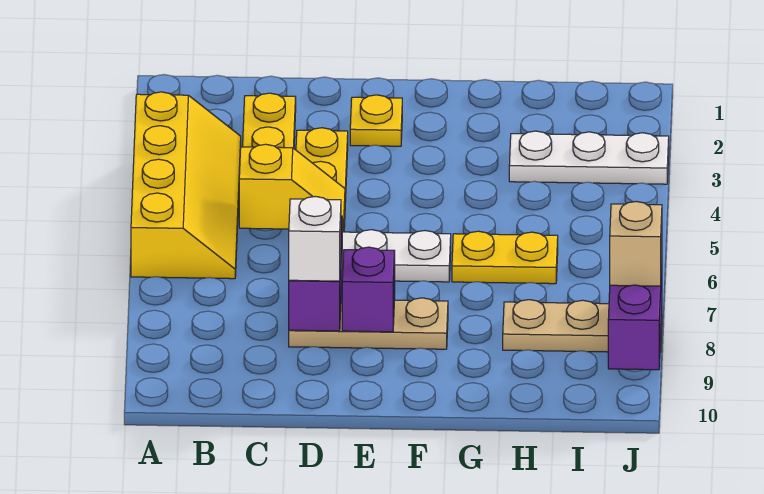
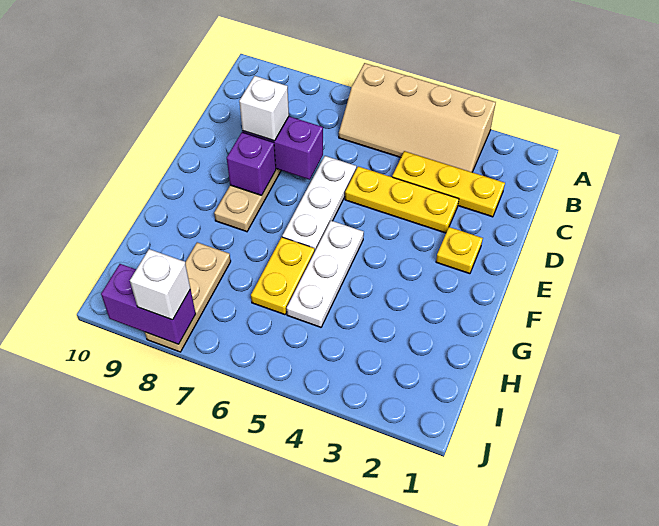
yellow slope A3:B6 level 1 top A -> tan slope A3:B6 level 1 top A
yellow slope C5:D5 level 2 top C -> none
white plate H3:J3 level 1 -> white plate F5:H5 level 1
tan brick J8 level 3 -> white brick J8 level 3

